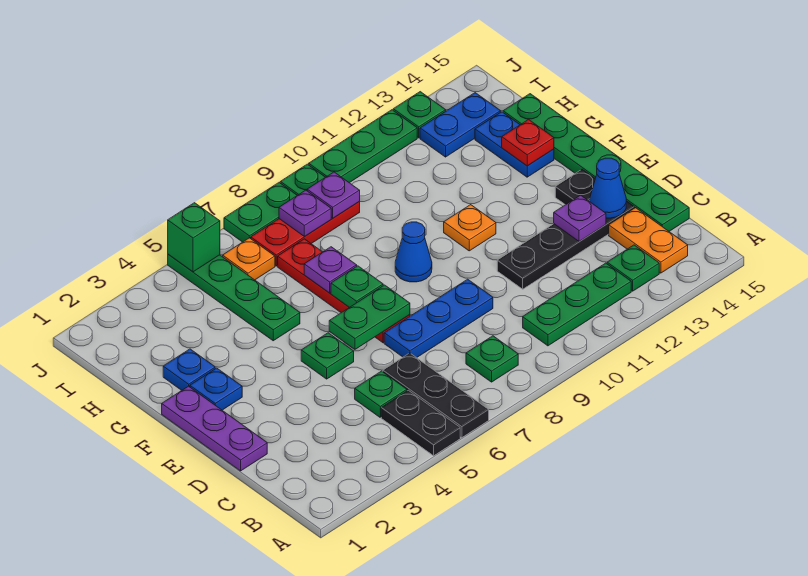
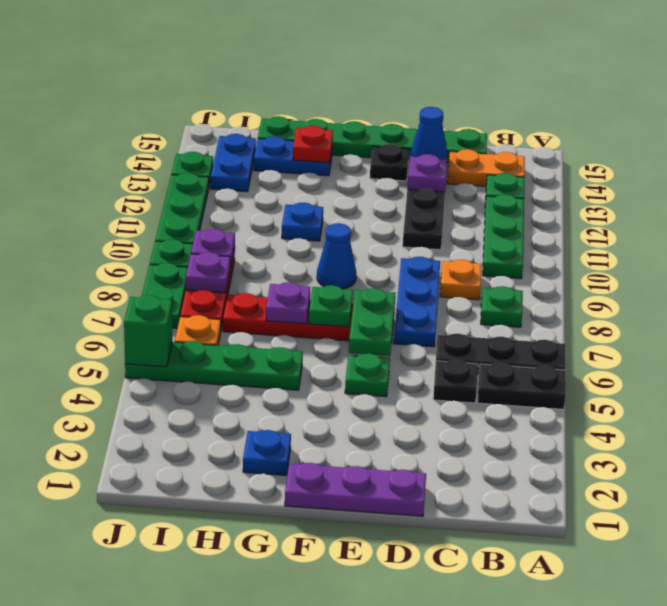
green plate C5 level 1 -> black plate C5 level 1
blue plate F2 level 1 -> blue plate G11 level 1
orange plate F11 level 1 -> orange plate C9 level 1

